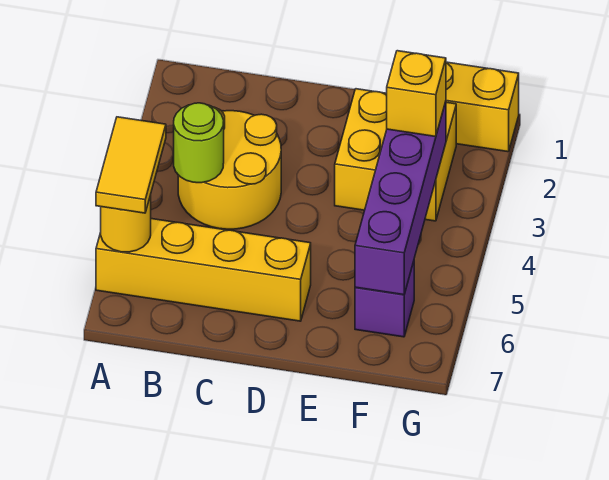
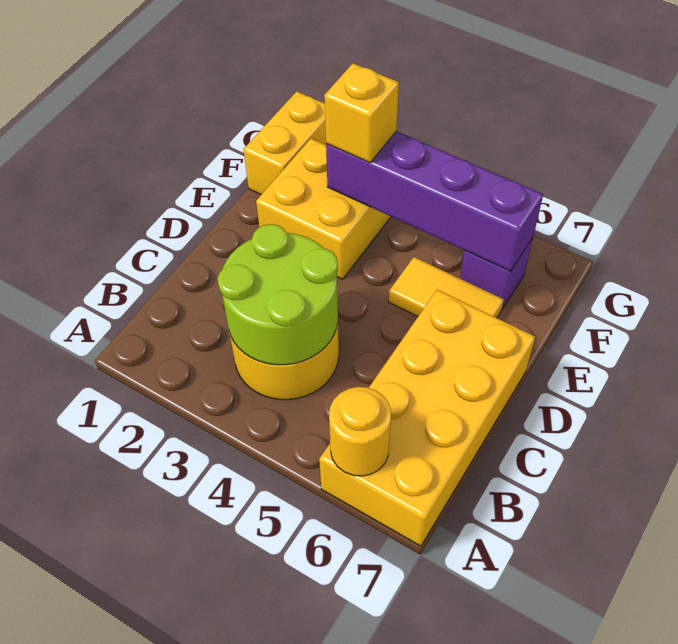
yellow tile A5:A6 level 3 -> yellow tile E5:E6 level 1
yellow brick A6:D6 level 1 -> yellow brick A6:D7 level 1
lime round brick B4 level 2 -> lime round brick B3:C4 level 2

